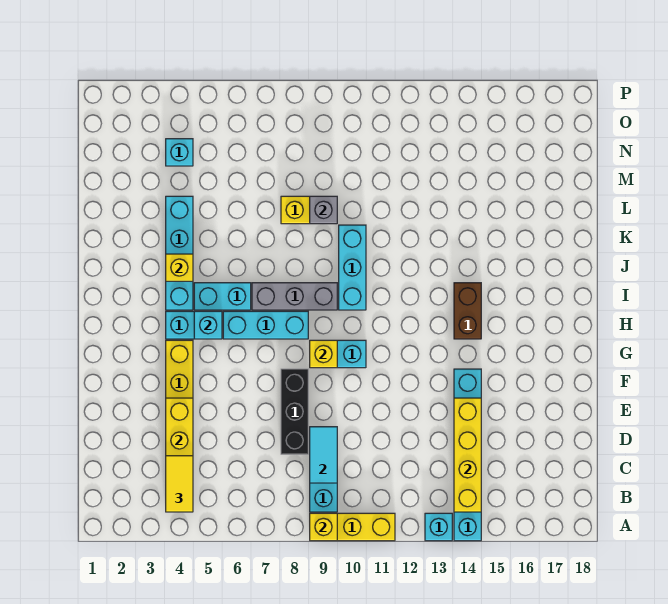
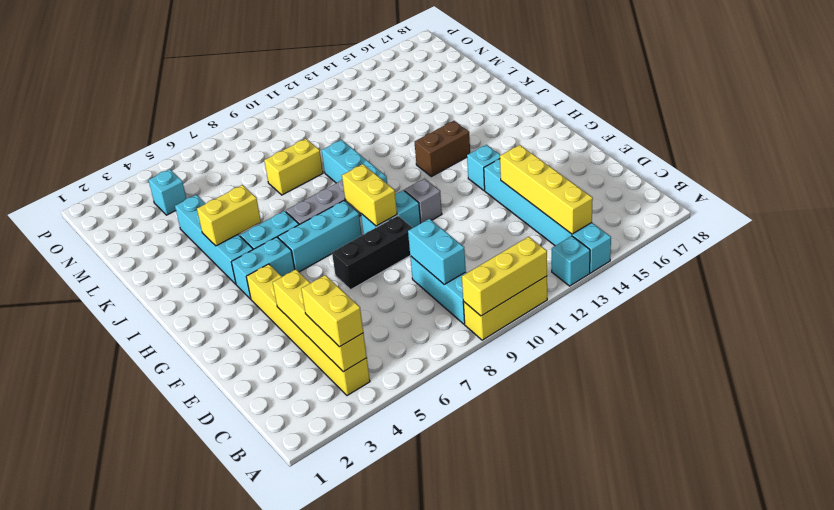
yellow brick A9 level 2 -> yellow brick A9:A11 level 2
yellow tile B4:C4 level 3 -> yellow brick B4:C4 level 3
cyan tile C9:D9 level 2 -> cyan brick C9:D9 level 2
black brick D8:F8 level 1 -> black brick F7:F9 level 1
yellow brick G9 level 2 -> yellow brick G9:H9 level 2
cyan brick H5 level 2 -> cyan brick G14 level 1
brown brick H14:I14 level 1 -> brown brick I13:I14 level 1
yellow brick J4 level 2 -> yellow brick J4:J5 level 2
grey brick L9 level 2 -> grey brick G11 level 1

